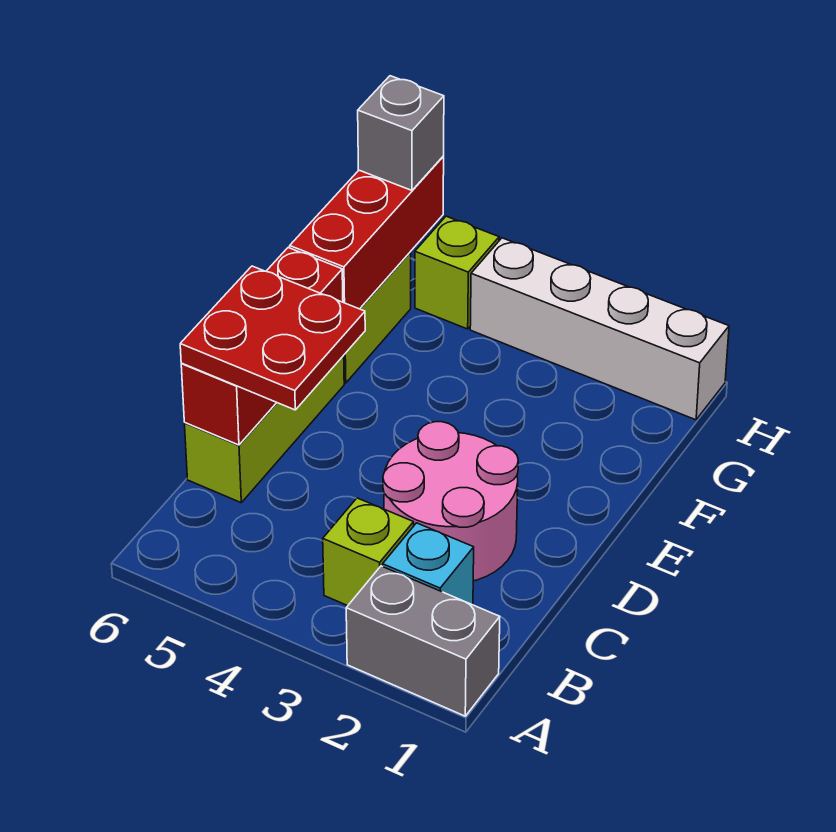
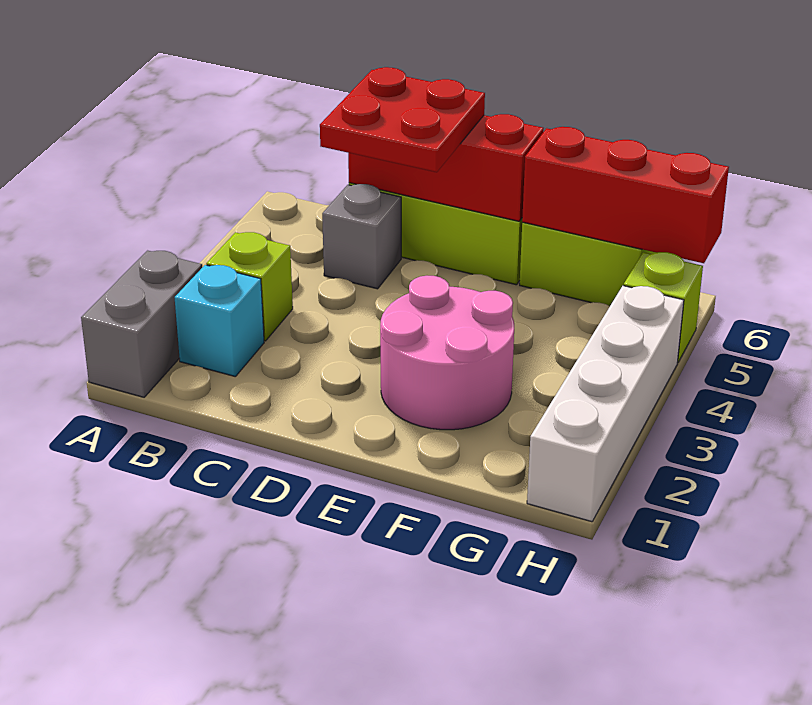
pink round brick C2:D3 level 1 -> pink round brick E2:F3 level 1
grey brick H6 level 3 -> grey brick C5 level 1

